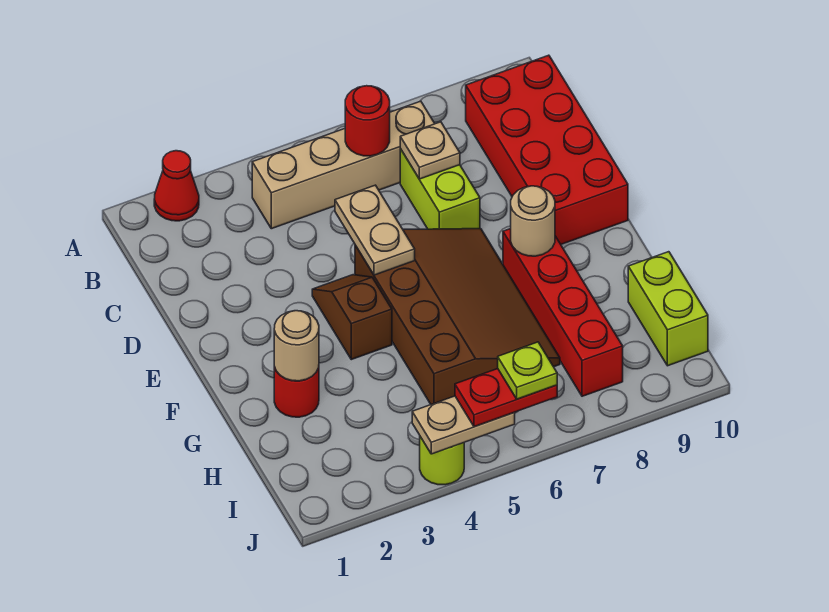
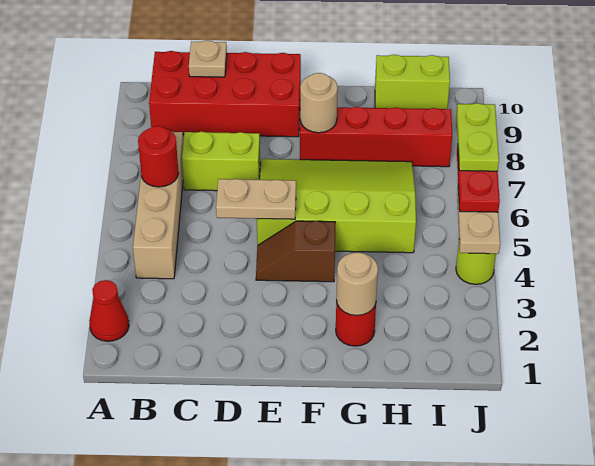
tan plate C7 level 2 -> tan plate C10 level 2
brown slope E5:H7 level 1 top 5 -> lime slope E5:H7 level 1 top 5
lime plate J6 level 4 -> lime plate J6:J7 level 4

